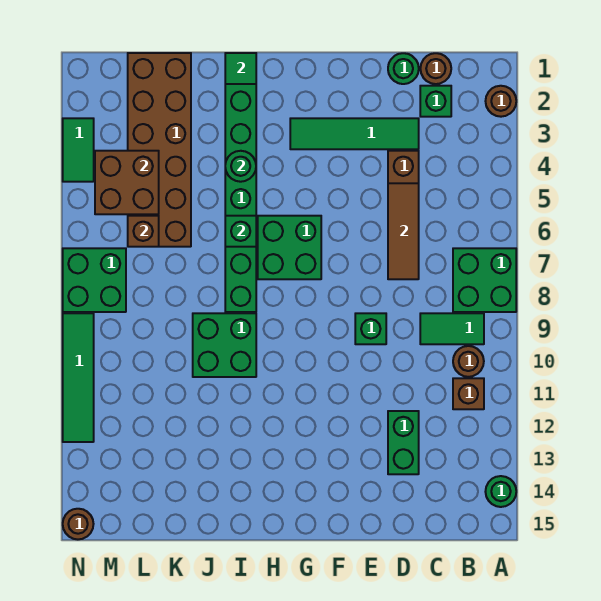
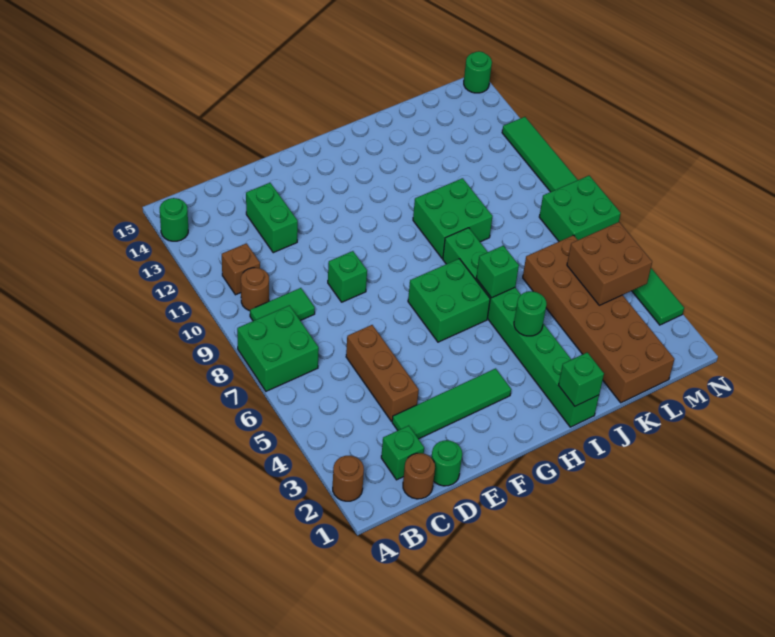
brown tile D5:D7 level 2 -> none
green tile I1 level 2 -> green brick I1 level 2
brown brick L6 level 2 -> none
brown round brick N15 level 1 -> green round brick N15 level 1

